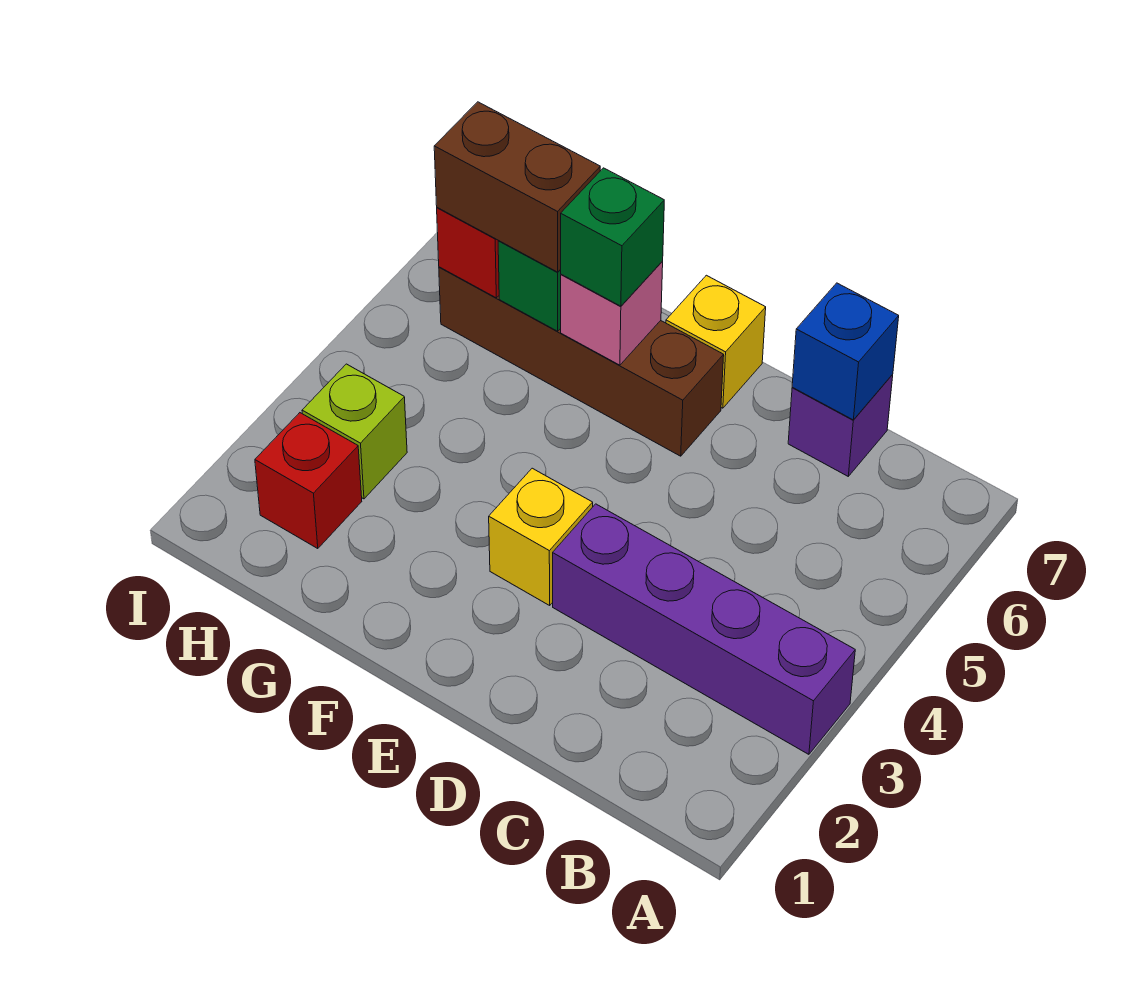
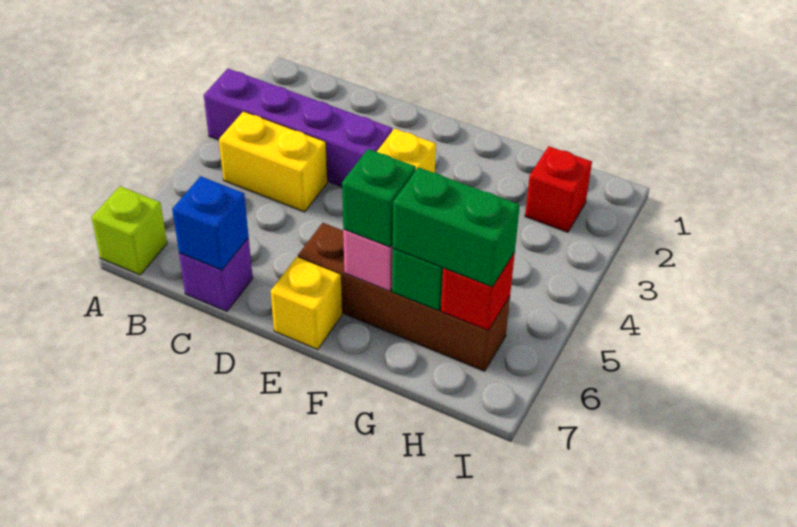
none -> yellow brick B4:C4 level 1
brown brick G6:H6 level 3 -> green brick G6:H6 level 3
lime brick H3 level 1 -> lime brick A7 level 1

